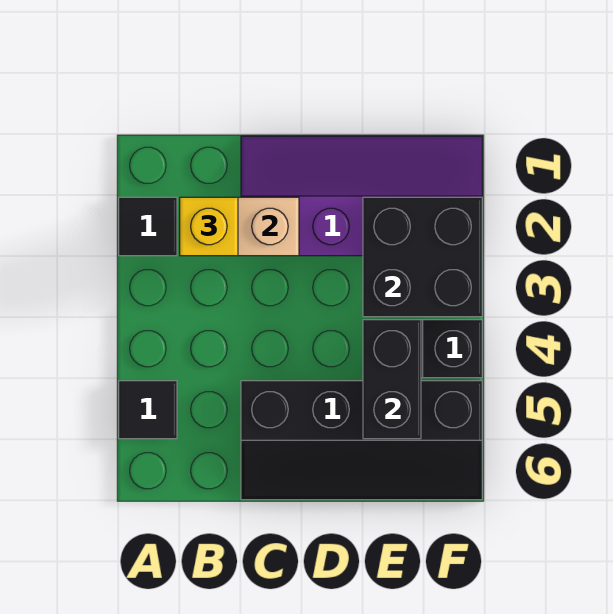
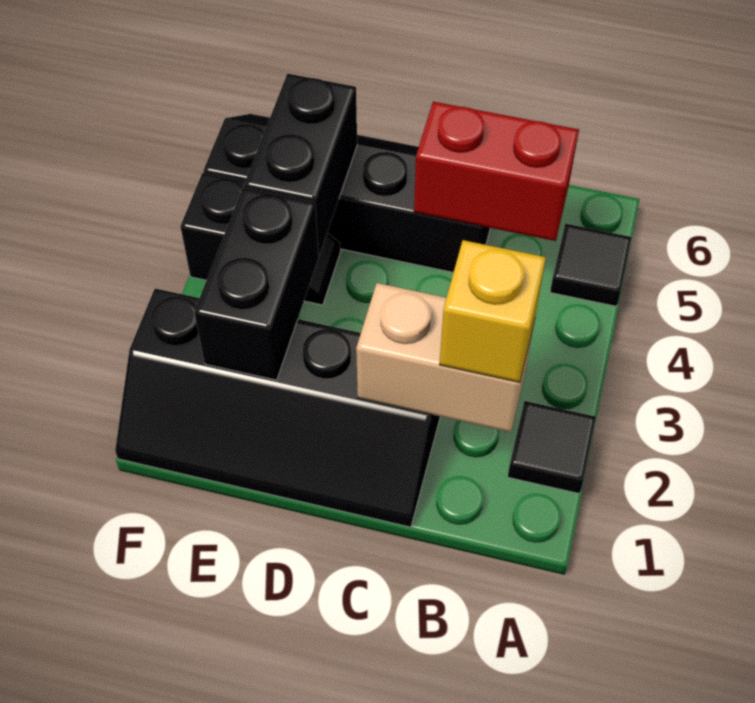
none -> red brick B5:C5 level 2
purple slope C1:F2 level 1 top 2 -> black slope C1:F2 level 1 top 2
black brick E2:F3 level 2 -> black brick E2:E3 level 2

